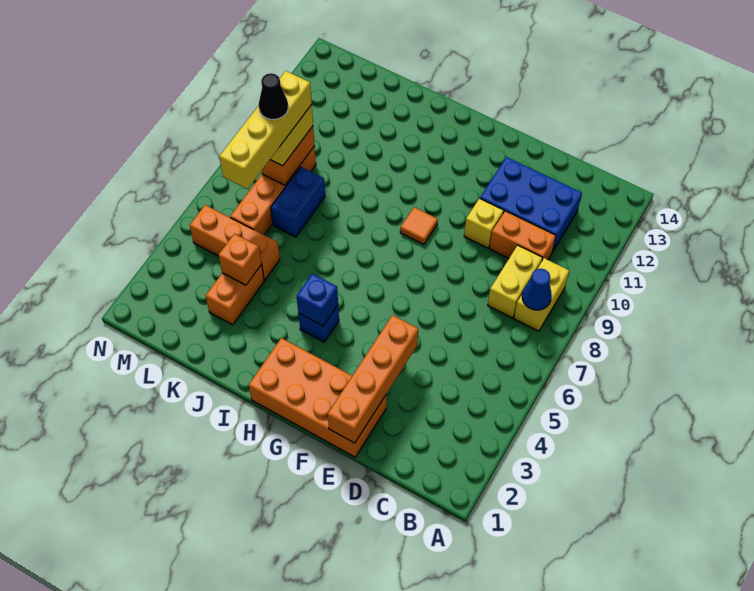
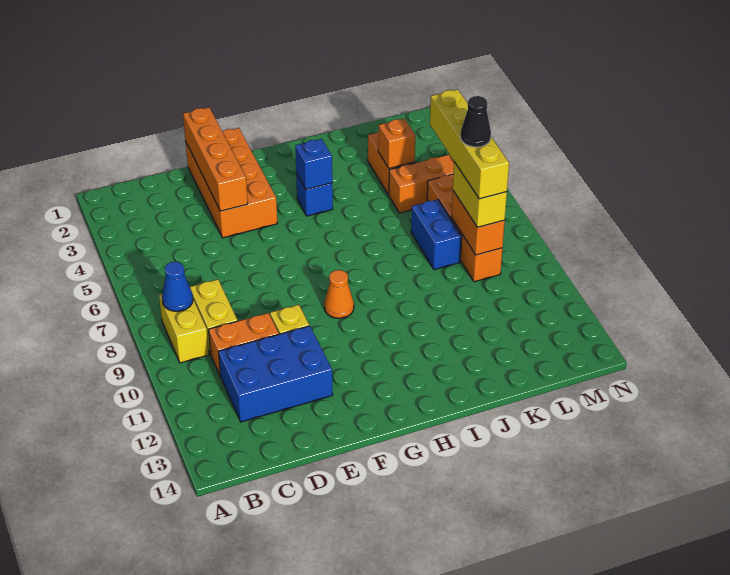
orange brick E1:H2 level 1 -> orange brick E1:F4 level 1
orange tile G9 level 1 -> orange cone G9 level 1

